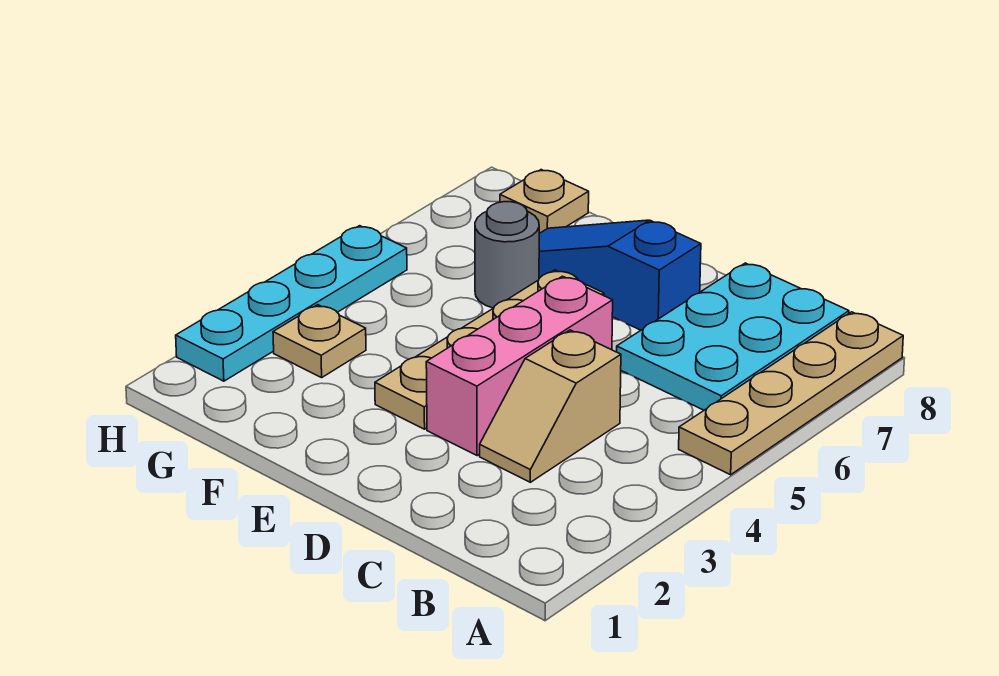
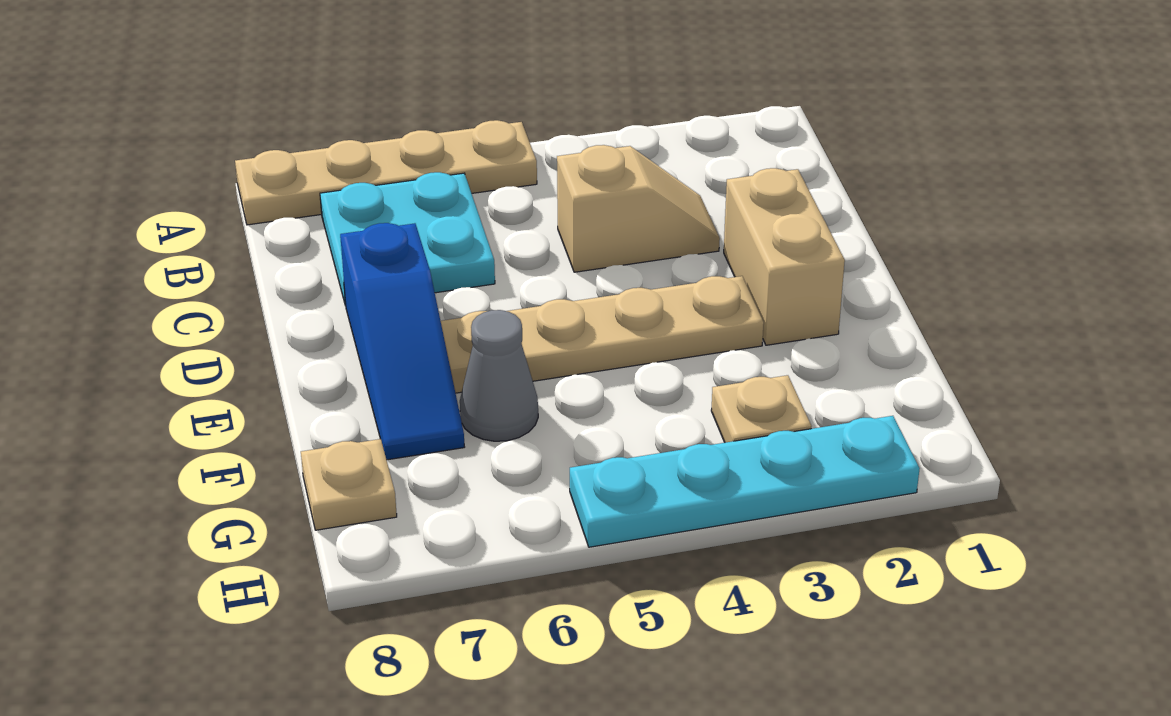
cyan plate B6:C8 level 1 -> cyan plate B6:C7 level 1
none -> tan brick D2:E2 level 1
pink brick D3:D5 level 1 -> none
grey round brick F6 level 1 -> grey cone F6 level 1

